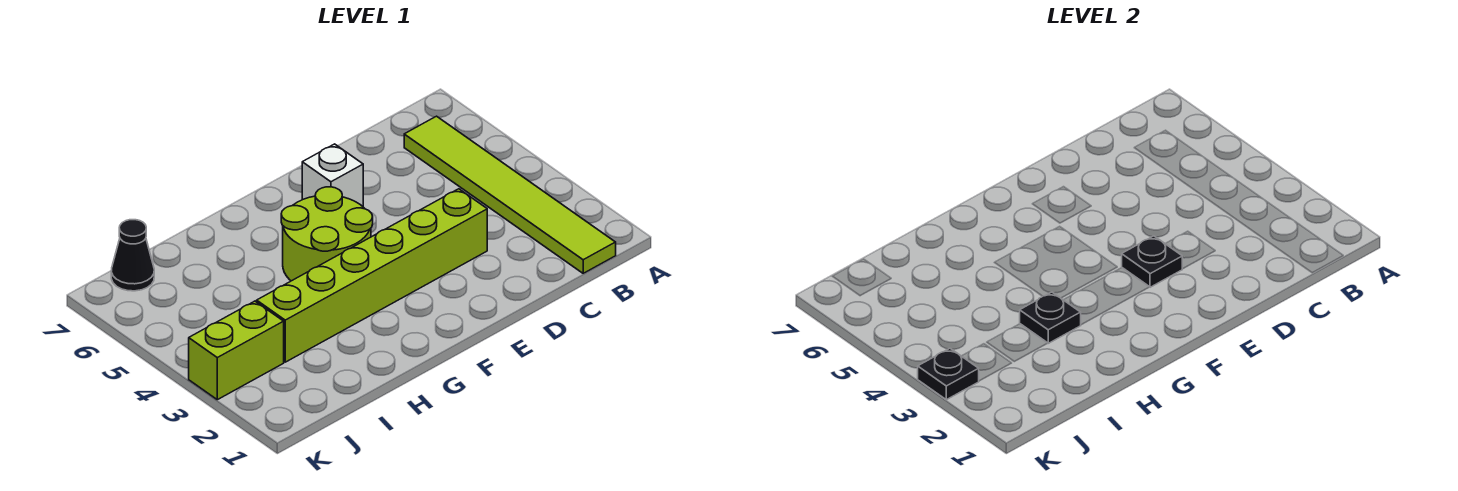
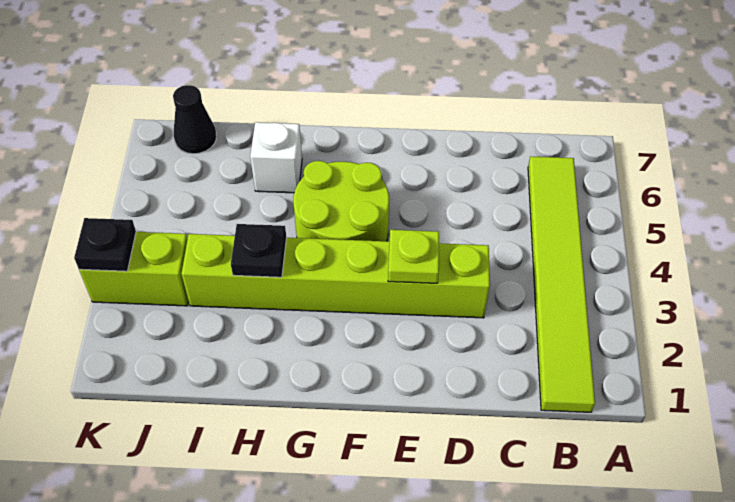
black plate E3 level 2 -> lime plate E3 level 2
white brick E6 level 1 -> white brick H6 level 1

